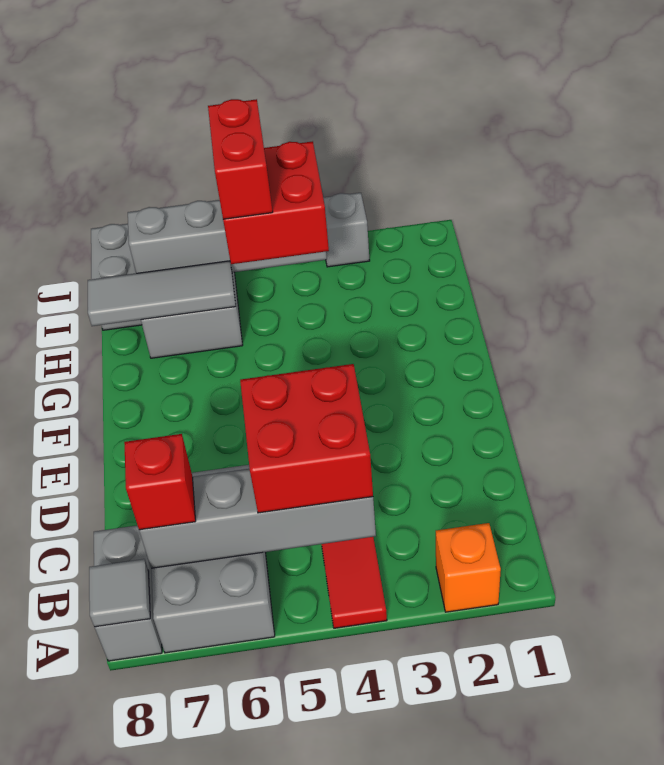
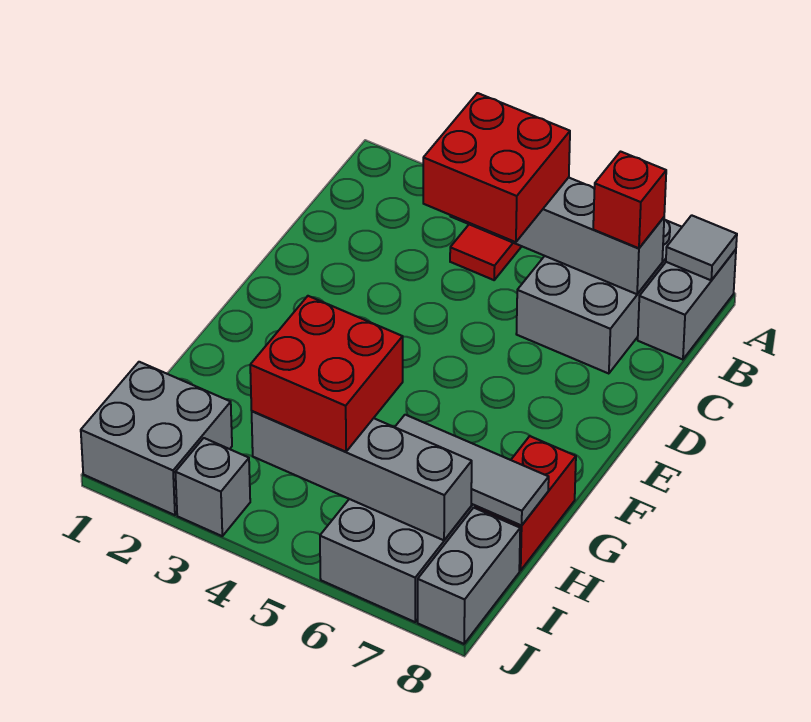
orange brick A2 level 1 -> none
red brick H5:I5 level 4 -> red brick G8:H8 level 1
none -> grey brick I1:J2 level 1

